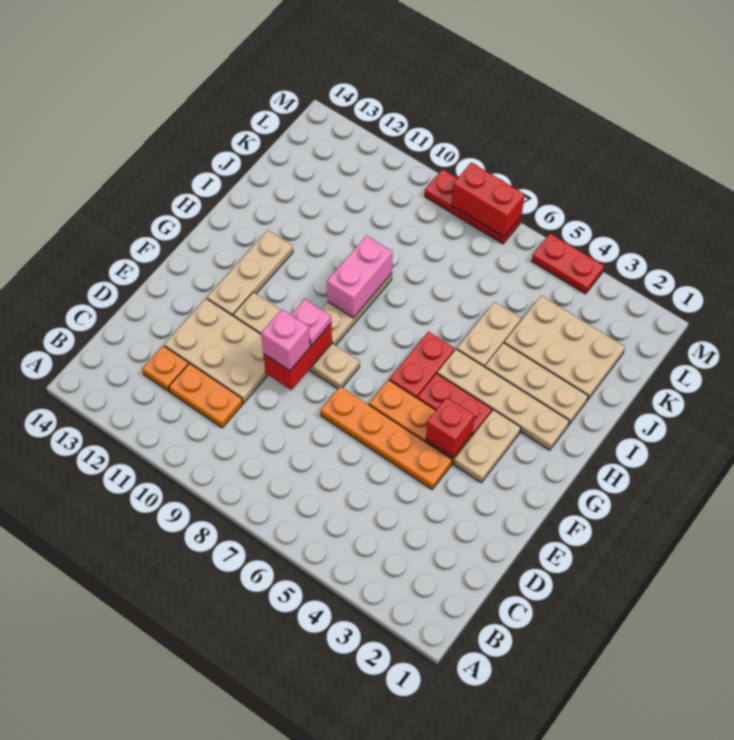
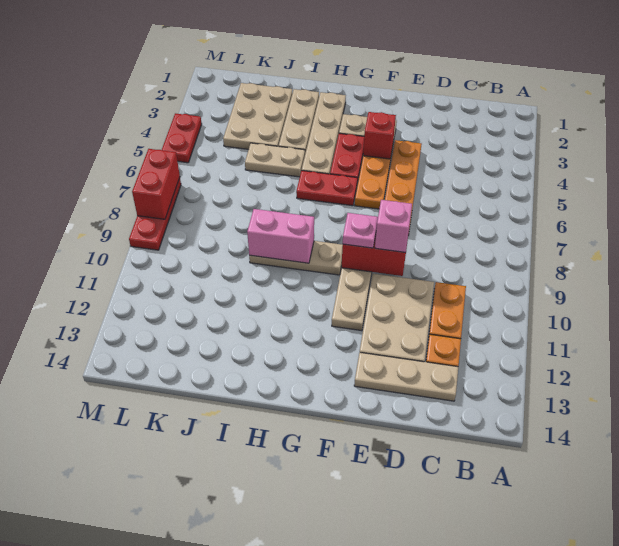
tan plate F12:H12 level 1 -> tan plate C13:E13 level 1

